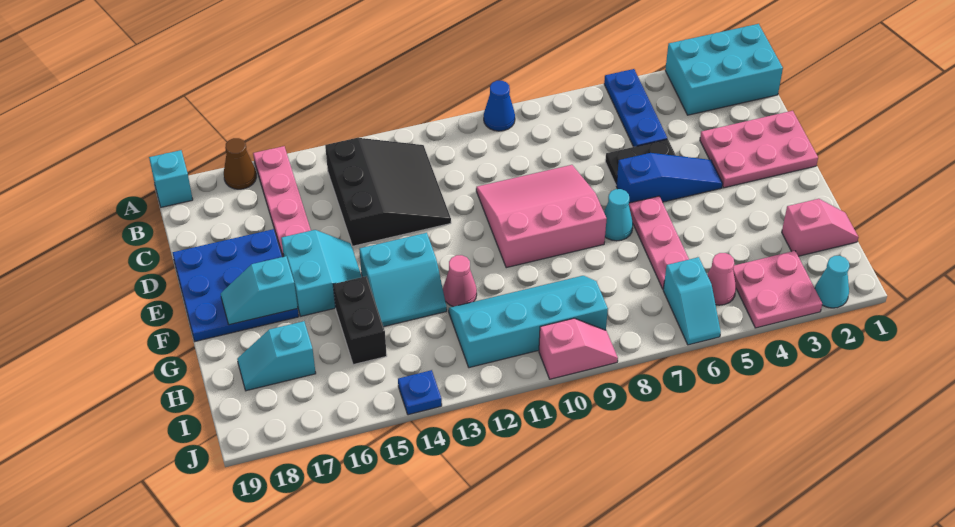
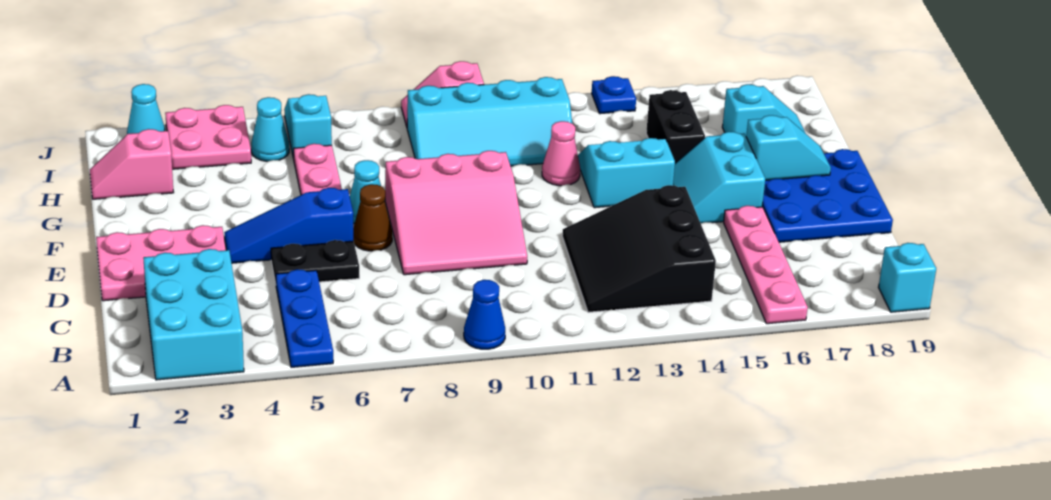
cyan brick A1:B3 level 1 -> cyan brick A2:C3 level 1
brown cone A17 level 1 -> brown cone E7 level 1
pink cone I5 level 1 -> cyan cone I5 level 1

